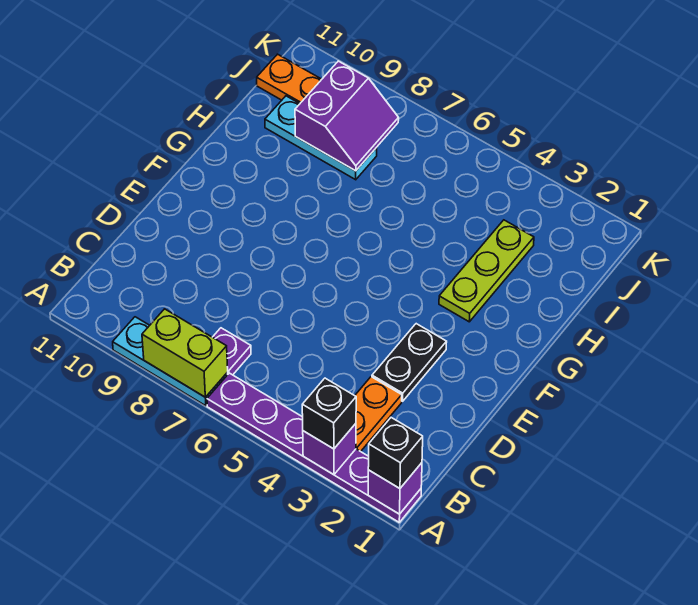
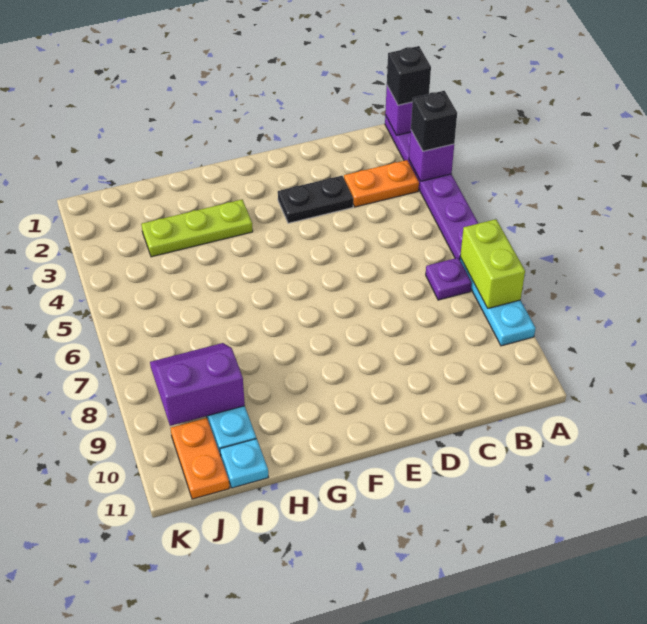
none -> cyan plate I11 level 1

